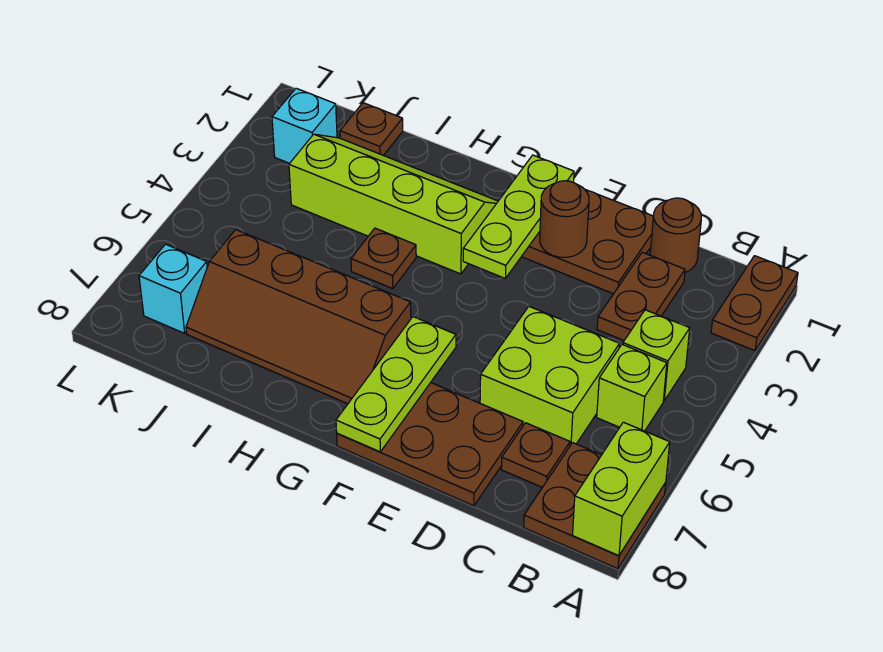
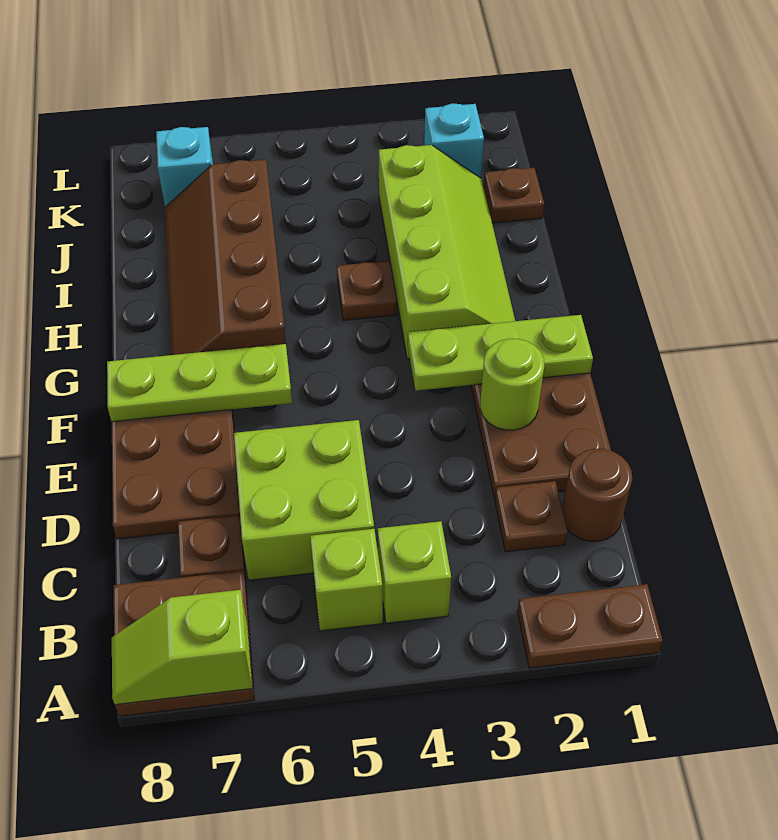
lime brick A7:A8 level 2 -> lime slope A7:A8 level 2 top 7
brown plate C2:C3 level 1 -> brown plate C2 level 1
brown round brick E2 level 2 -> lime round brick E2 level 2

